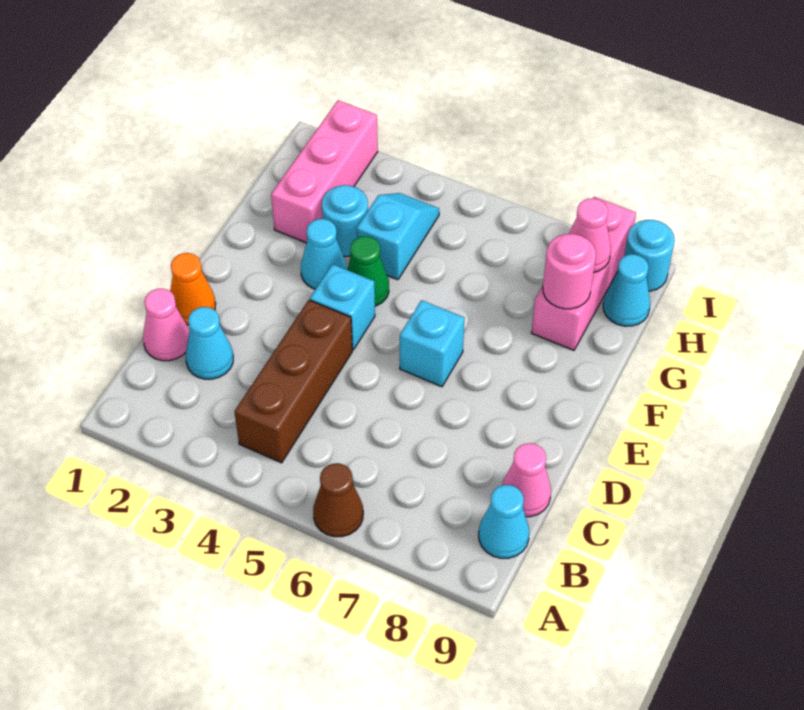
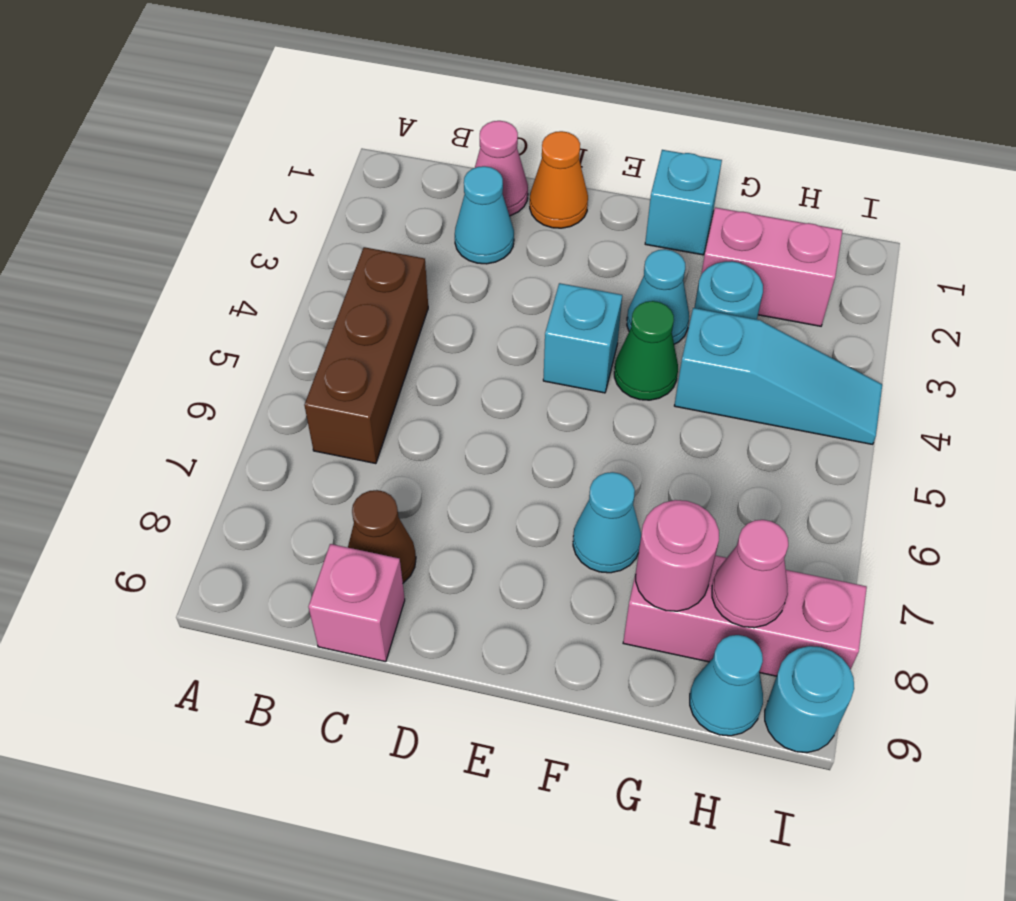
brown cone A6 level 1 -> brown cone C8 level 1
brown brick B4:D4 level 1 -> brown brick B4:B6 level 1
cyan cone B9 level 1 -> cyan cone F7 level 1
pink cone C9 level 1 -> pink brick C9 level 1
cyan brick E6 level 1 -> cyan brick F1 level 1
pink brick G2:I2 level 1 -> pink brick G2:H2 level 1
cyan slope G4:H4 level 1 top G -> cyan slope G4:I4 level 1 top G

